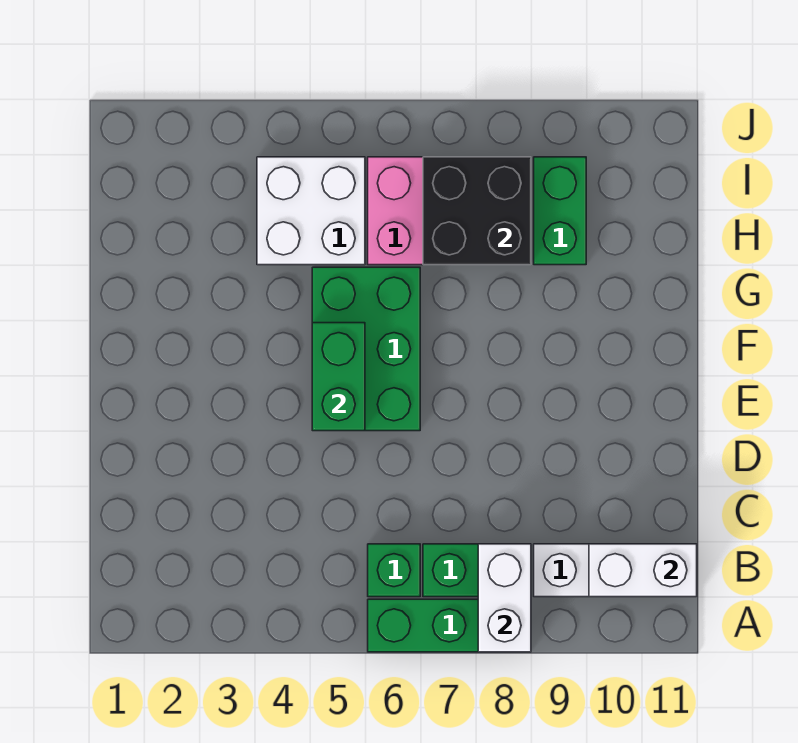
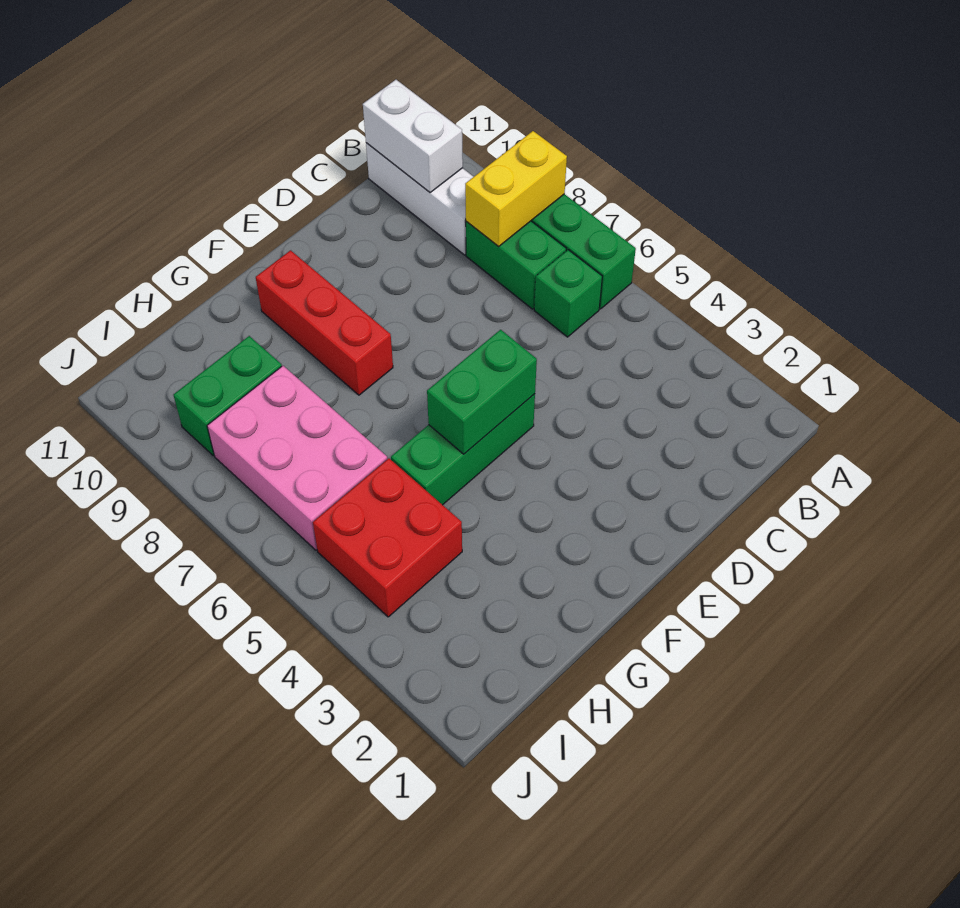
white brick A8:B8 level 2 -> yellow brick A8:B8 level 2
green brick E5:G6 level 1 -> green brick E5:G5 level 1
none -> red brick F8:F10 level 1
white brick H4:I5 level 1 -> red brick H4:I5 level 1
black brick H7:I8 level 2 -> none

